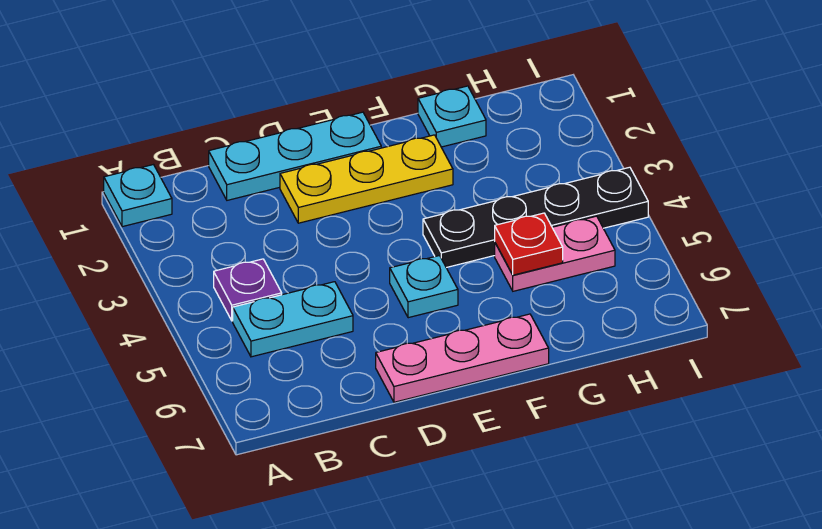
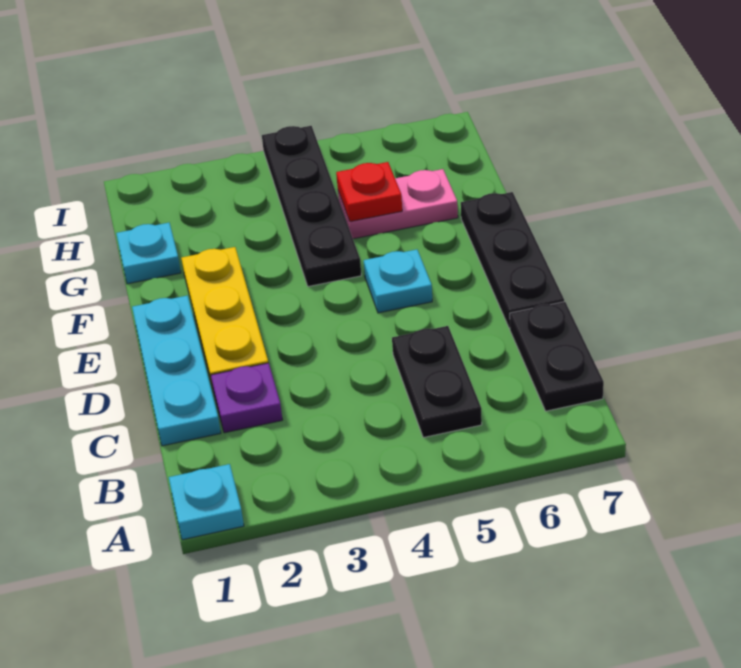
purple plate B4 level 1 -> purple plate C2 level 1
cyan plate B5:C5 level 1 -> black plate B5:C5 level 1
none -> black plate B7:C7 level 1
pink plate D7:F7 level 1 -> black plate D7:F7 level 1
pink plate G5:H5 level 1 -> pink plate G5:G6 level 1

